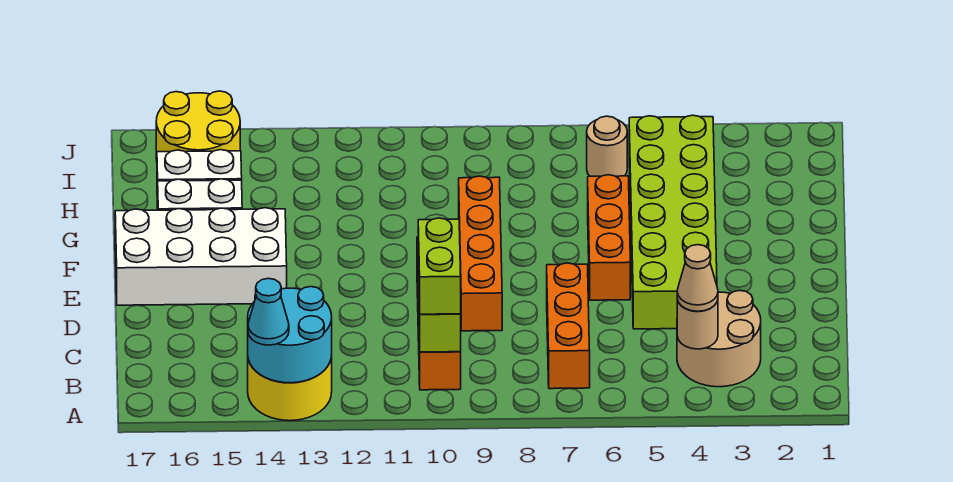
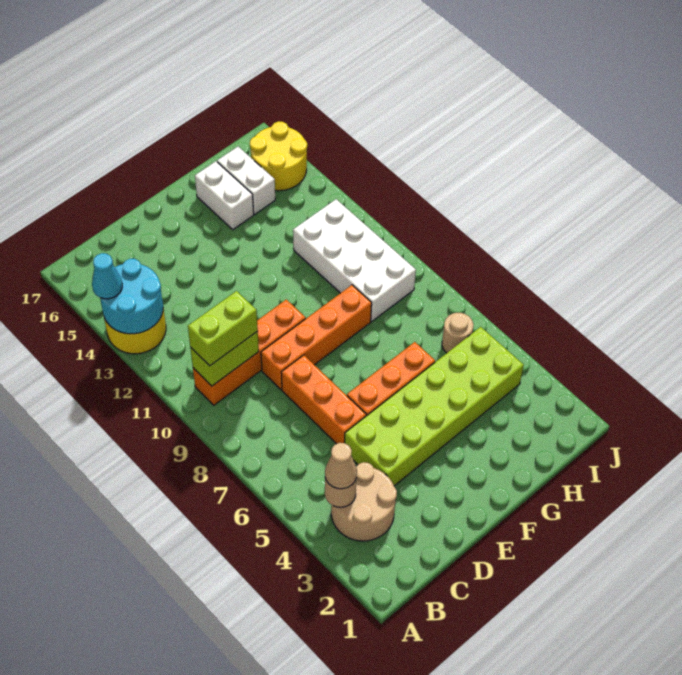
orange brick B7:D7 level 1 -> orange brick D6:D8 level 1
white brick E14:F17 level 1 -> white brick H9:I12 level 1

